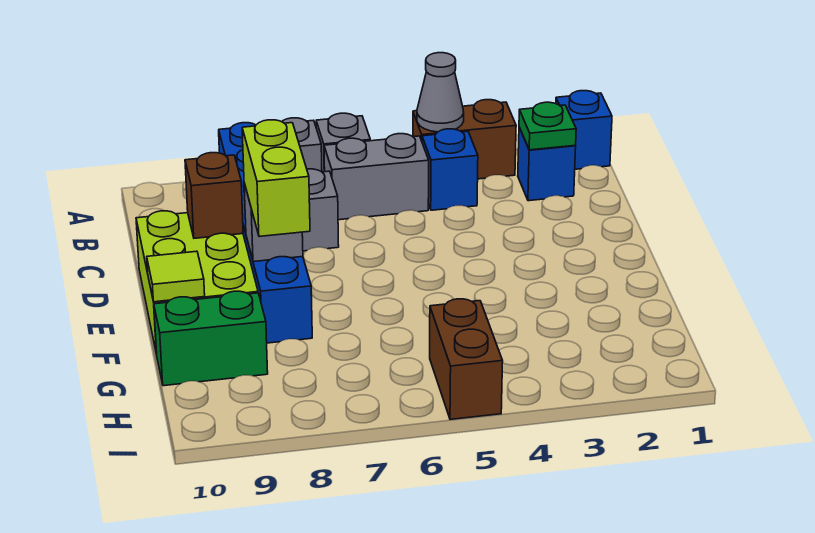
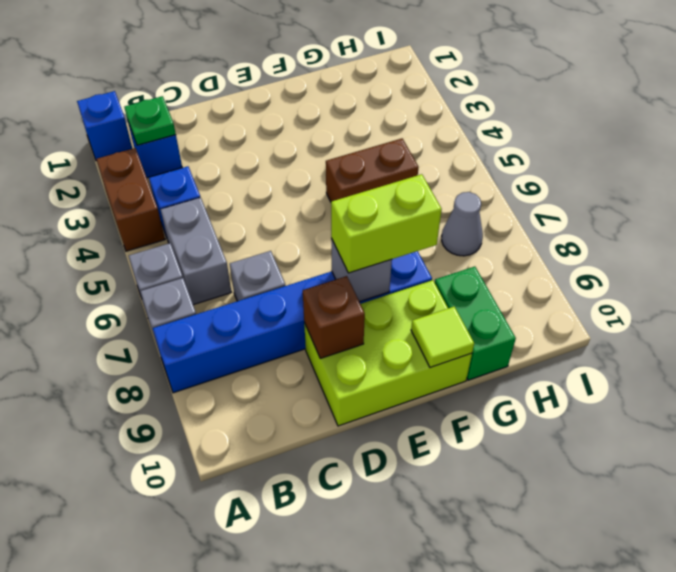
grey cone A4 level 2 -> grey cone H7 level 1
brown brick H5:I5 level 1 -> brown brick F5:G5 level 1

